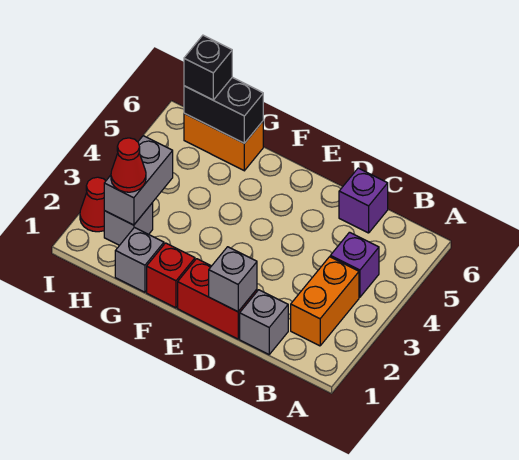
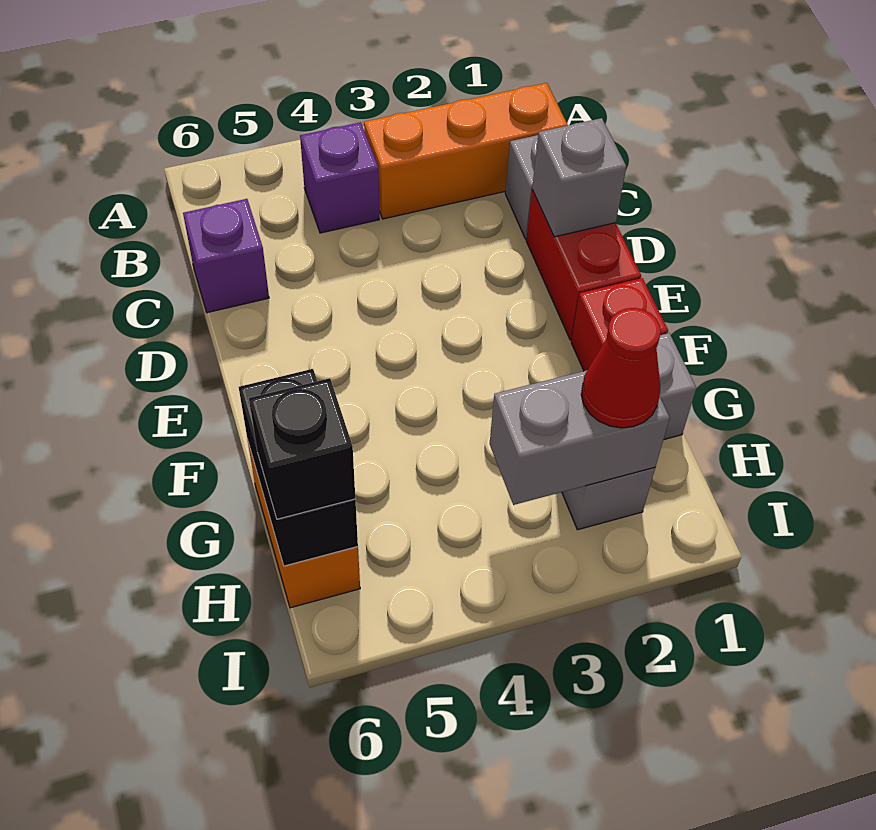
orange brick B2:B3 level 1 -> orange brick B1:B3 level 1
red cone I2 level 1 -> none

